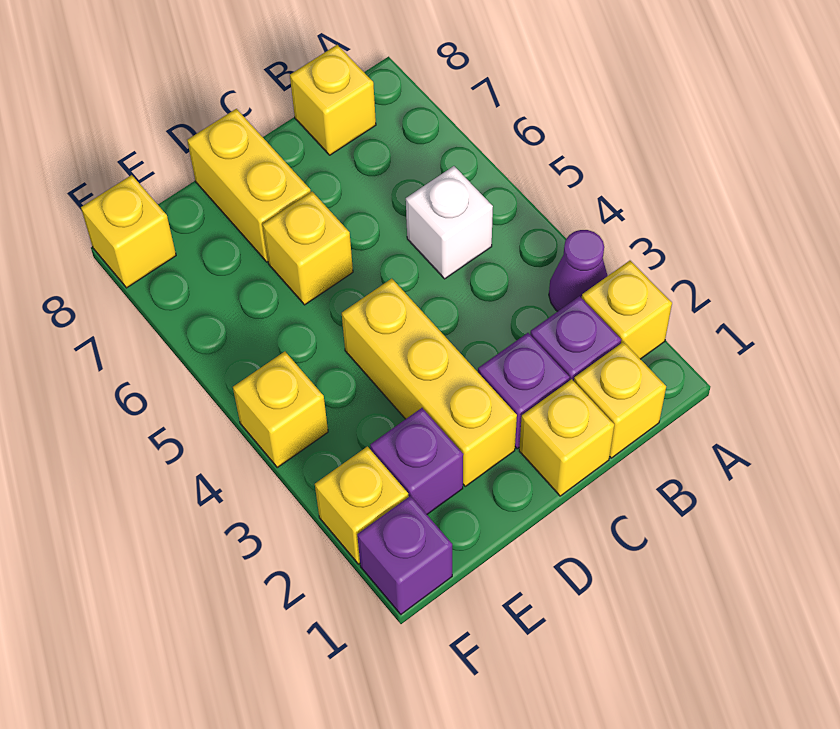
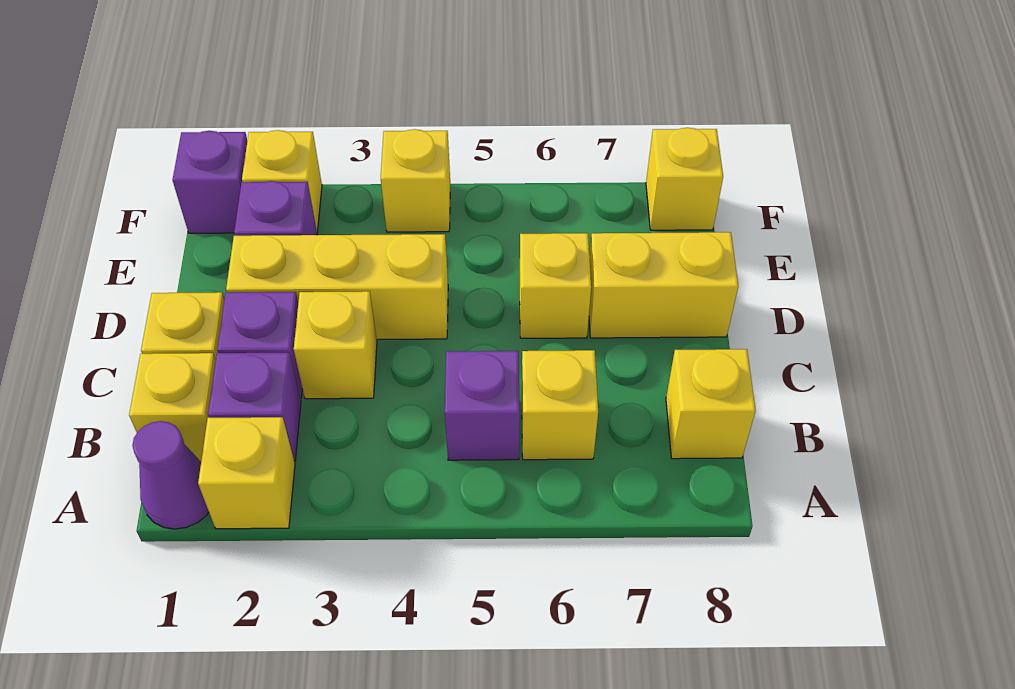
purple cone A3 level 1 -> purple cone A1 level 1
white brick B5 level 1 -> purple brick B5 level 1
none -> yellow brick B6 level 1
none -> yellow brick C3 level 1

